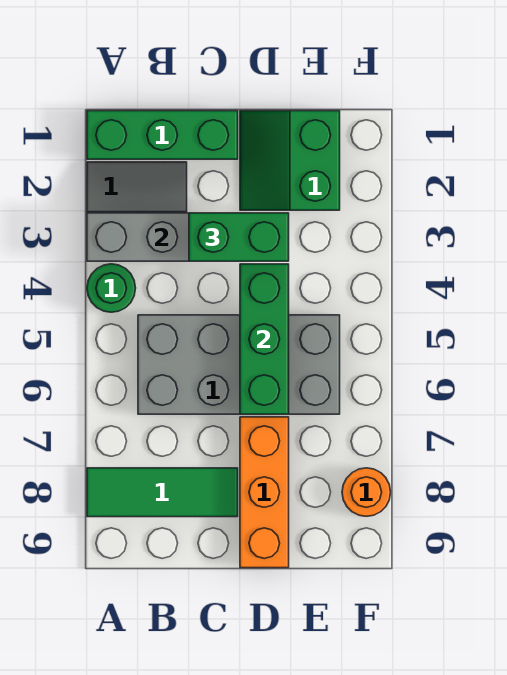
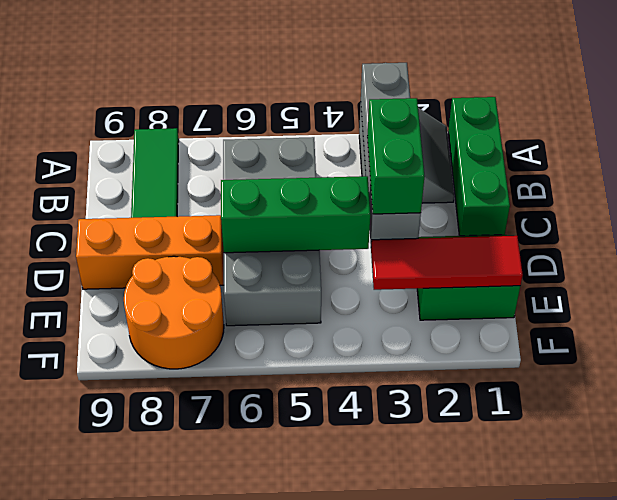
green round brick A4 level 1 -> none
none -> red tile E1:E3 level 2
orange round brick F8 level 1 -> orange round brick E7:F8 level 1

